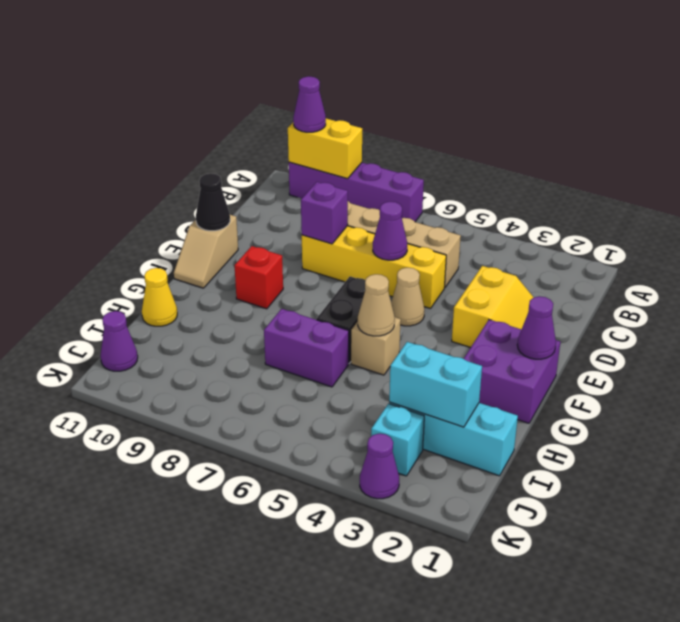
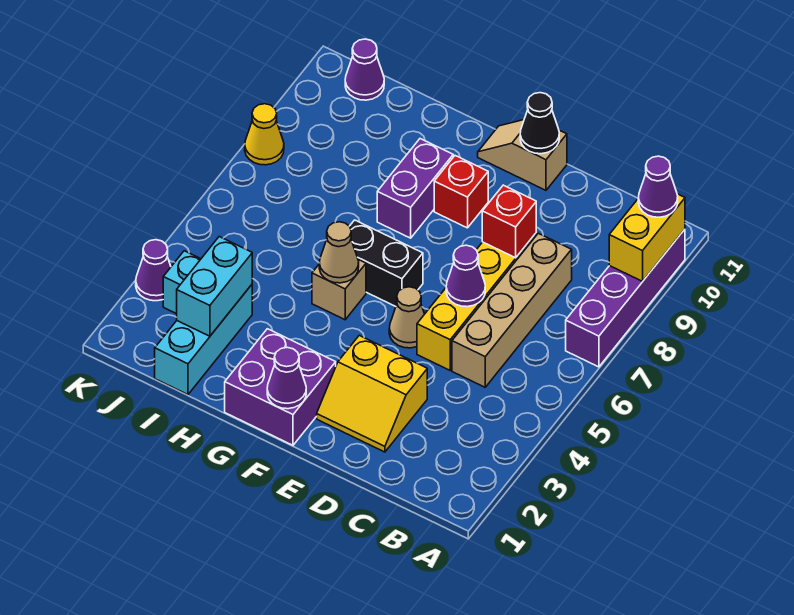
purple brick D8 level 2 -> red brick D8 level 2
purple brick H6:H7 level 1 -> purple brick G8:G9 level 1
yellow cone H11 level 1 -> yellow cone K8 level 1

